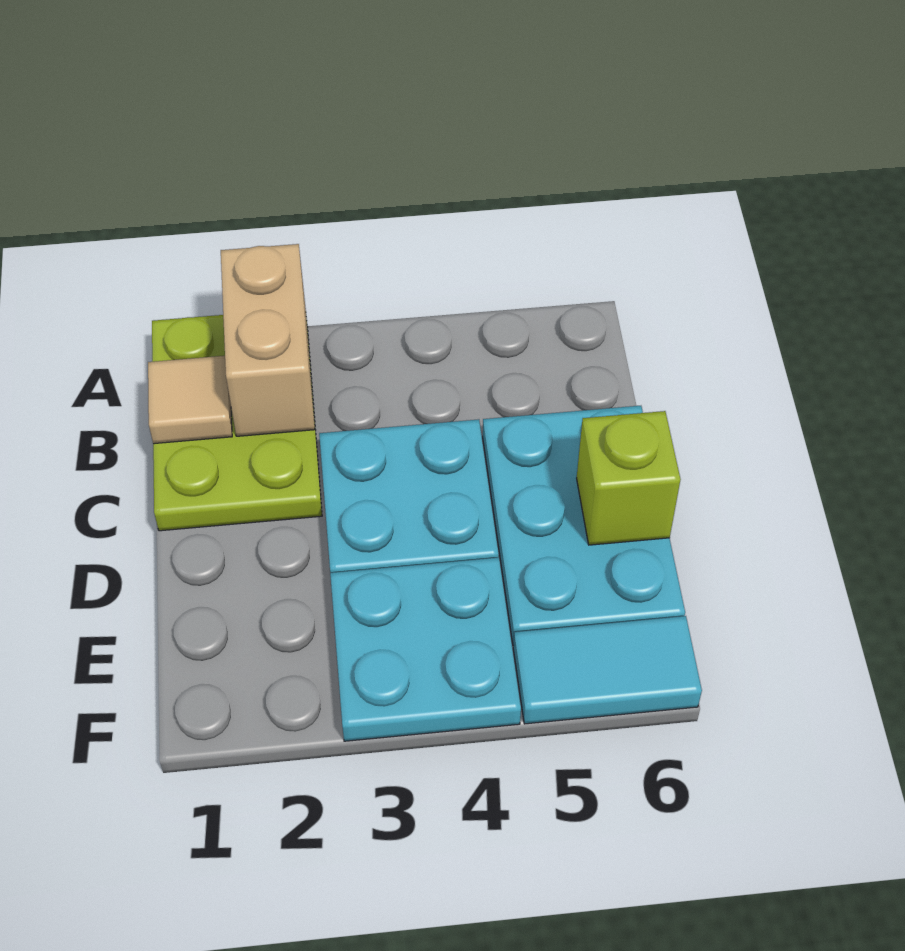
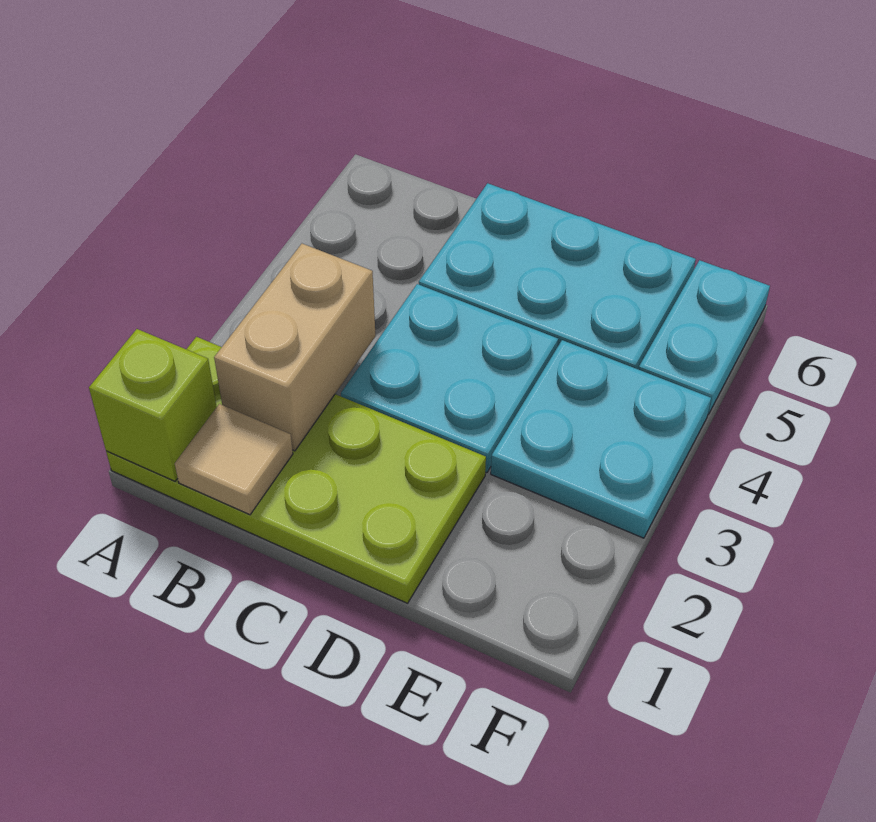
lime plate A1:C2 level 1 -> lime plate A1:D2 level 1
tan brick A2:B2 level 2 -> tan brick B2:B3 level 2
lime brick D6 level 2 -> lime brick A1 level 2
cyan tile F5:F6 level 1 -> cyan plate F5:F6 level 1

